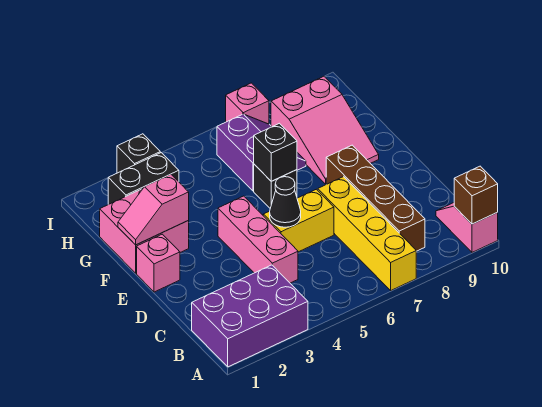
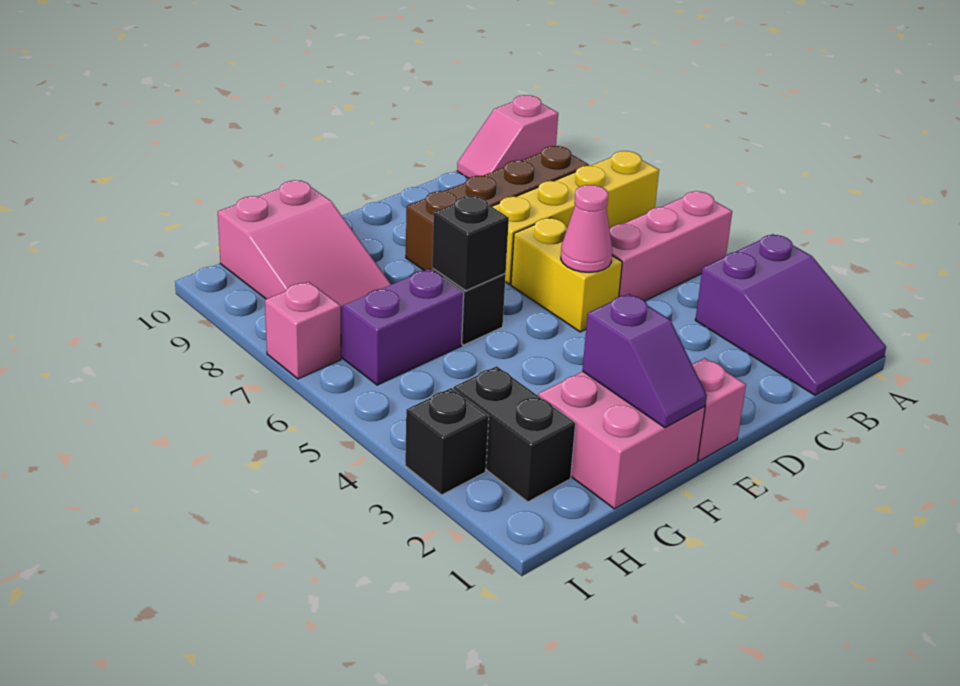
purple brick A1:B3 level 1 -> purple slope A1:B3 level 1 top 3
brown brick A10 level 2 -> none
pink brick C4:E4 level 1 -> pink brick A5:C5 level 1
black cone D5 level 2 -> pink cone D5 level 2
pink slope F1:F2 level 2 top 2 -> purple slope F1:F2 level 2 top 2
pink slope F8:H9 level 1 top H -> pink slope G8:H10 level 1 top 10

